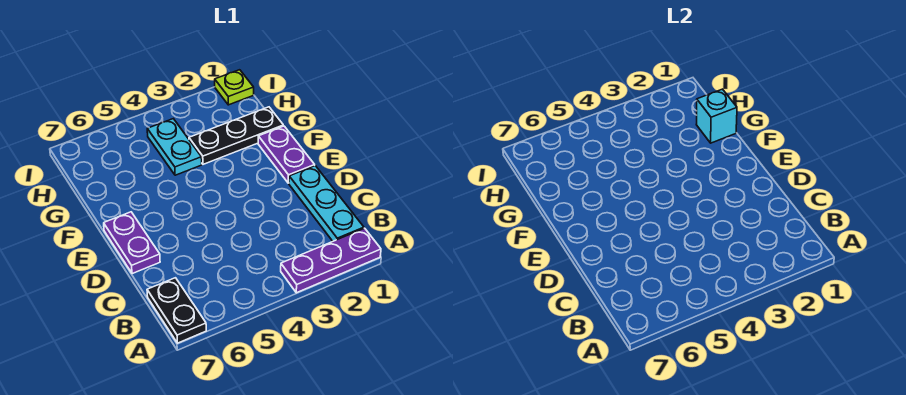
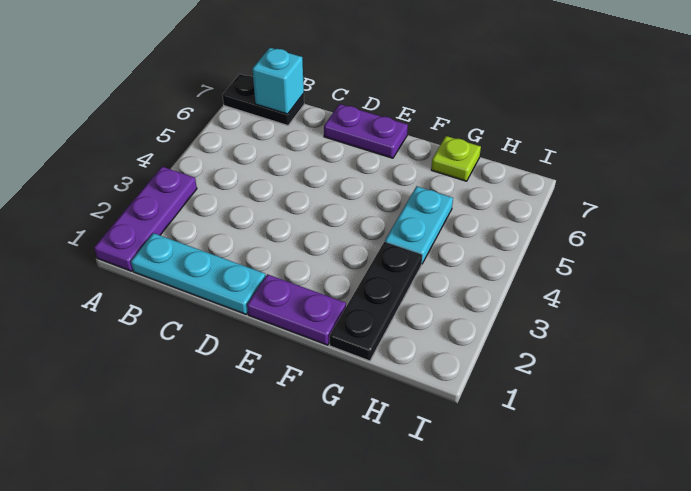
cyan brick G1 level 2 -> cyan brick B7 level 2
cyan plate G4:H4 level 1 -> cyan plate G4:G5 level 1
lime plate I1 level 1 -> lime plate G7 level 1

